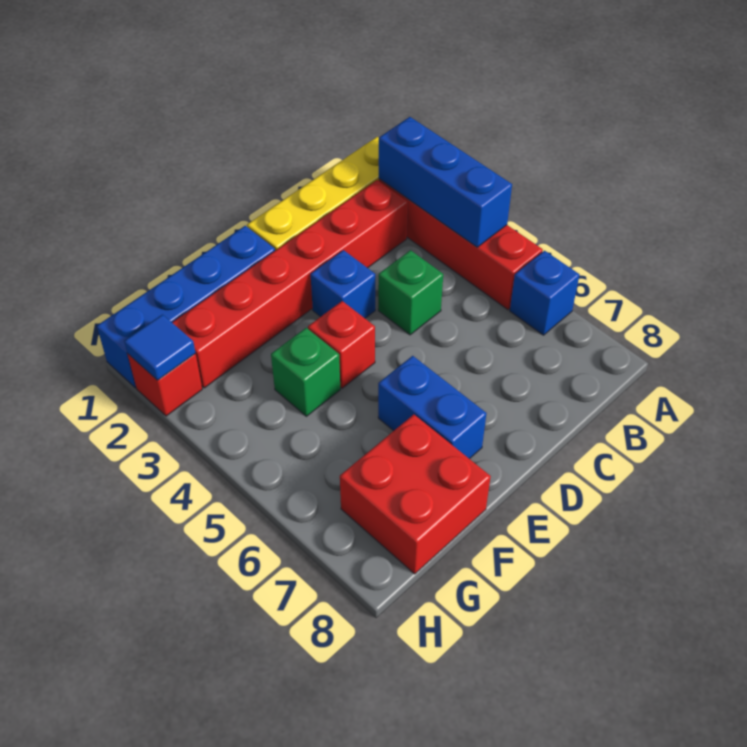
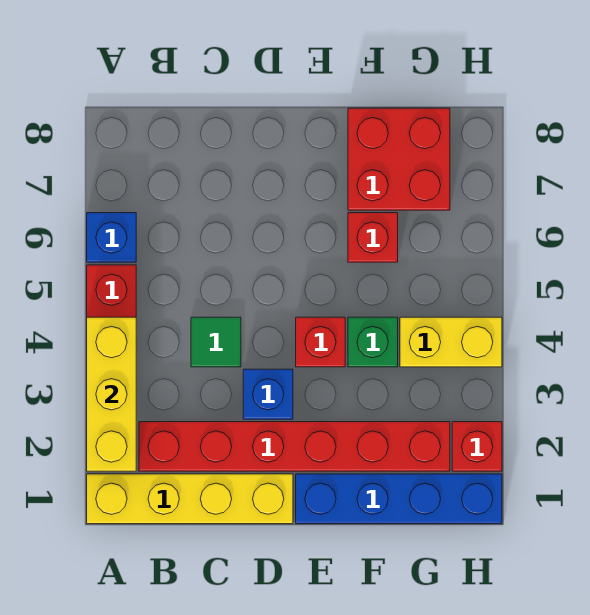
blue brick A2:A4 level 2 -> yellow brick A2:A4 level 2
green brick C4 level 1 -> green tile C4 level 1
blue brick E6:E7 level 1 -> none
none -> red brick F6 level 1
none -> yellow brick G4:H4 level 1
blue tile H2 level 2 -> none

